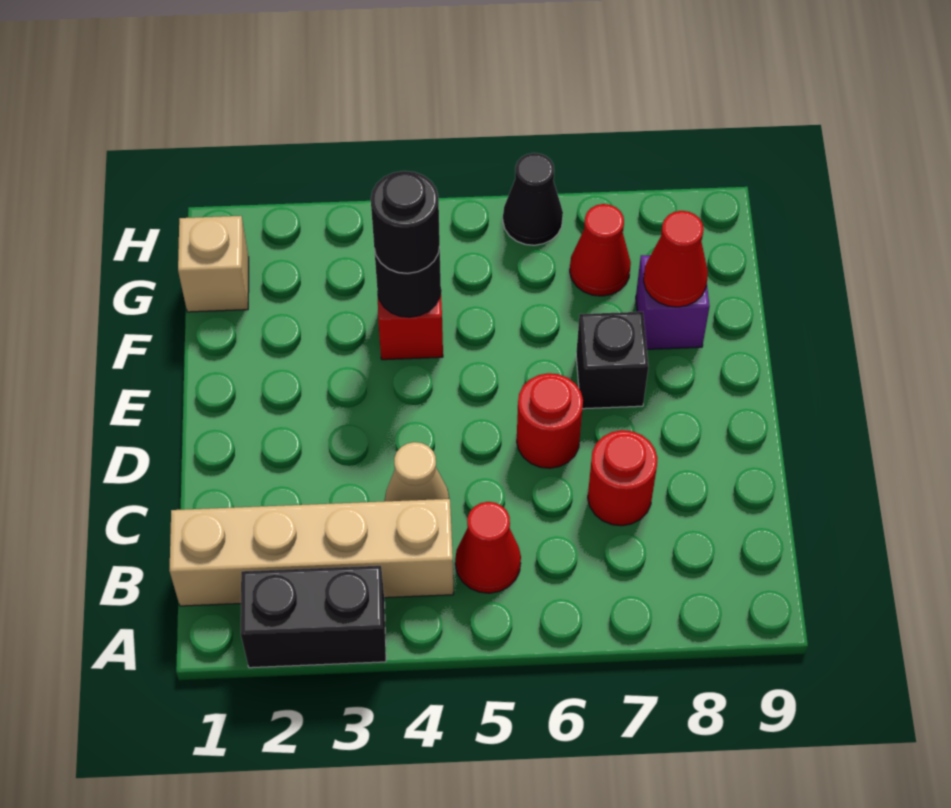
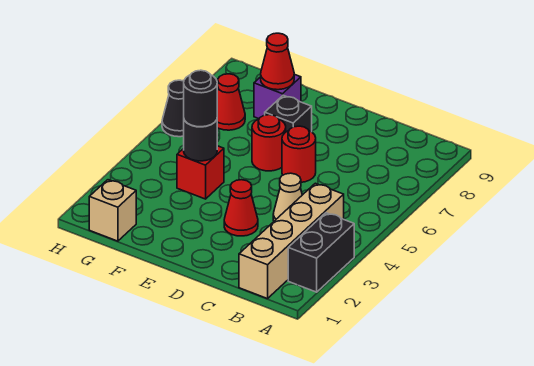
red cone B5 level 1 -> red cone D3 level 1
red round brick C7 level 1 -> red round brick E6 level 1

